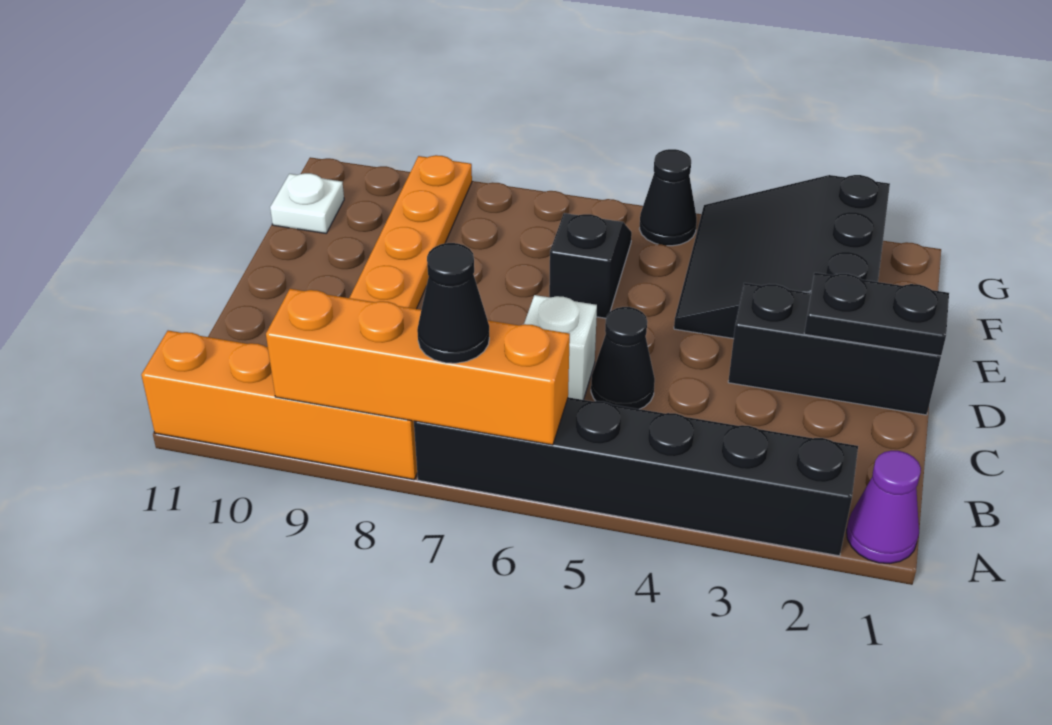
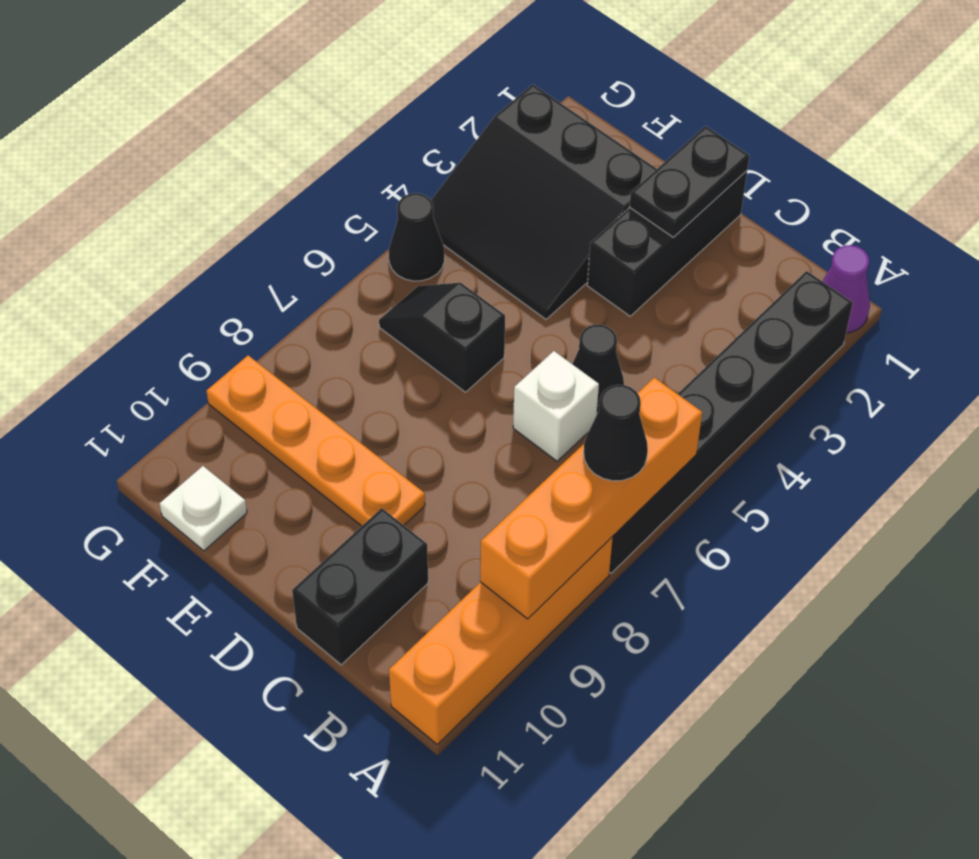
none -> black brick C10:C11 level 1

